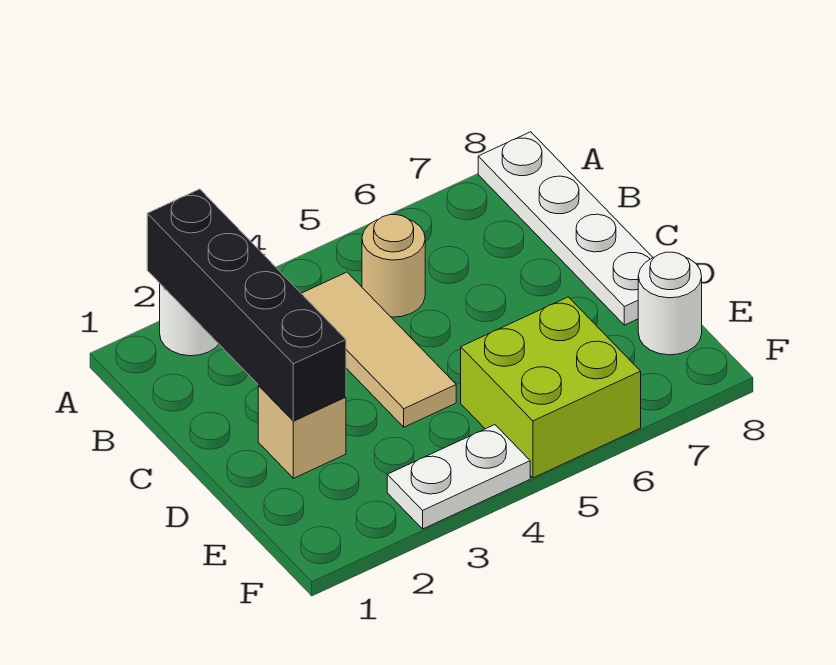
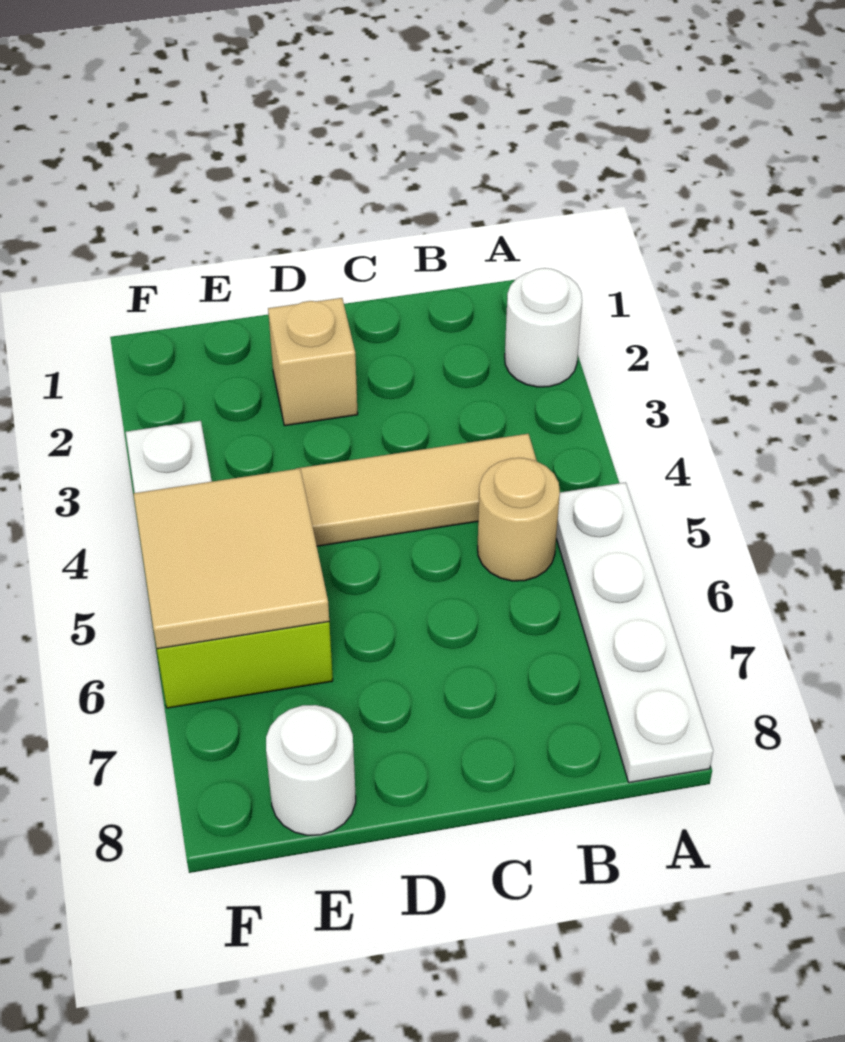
black brick A2:D2 level 2 -> none
white plate A8:D8 level 1 -> white plate A5:A8 level 1
none -> tan tile E5:F6 level 2

